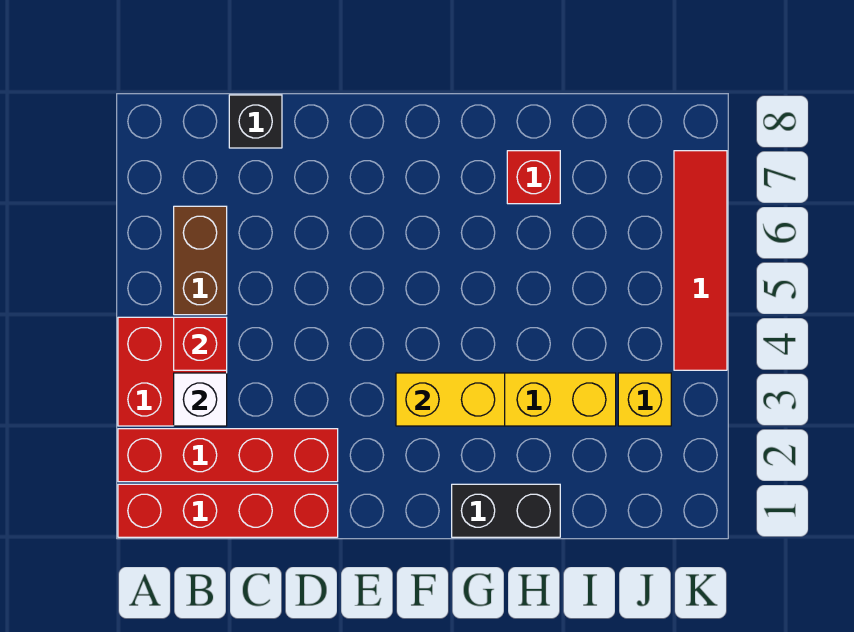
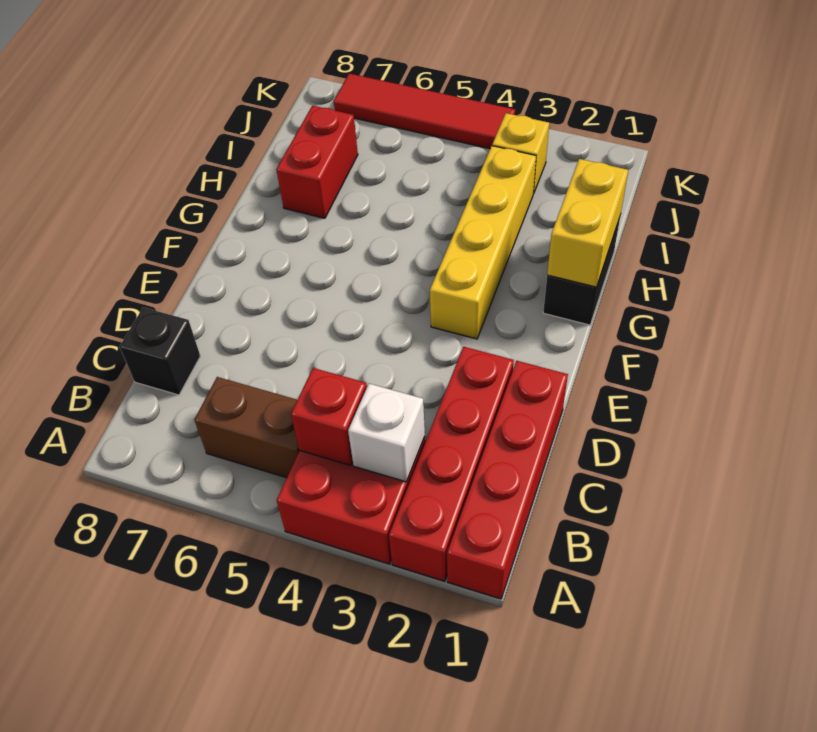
yellow brick F3:G3 level 2 -> yellow brick G1:H1 level 2
red brick H7 level 1 -> red brick H7:I7 level 1

